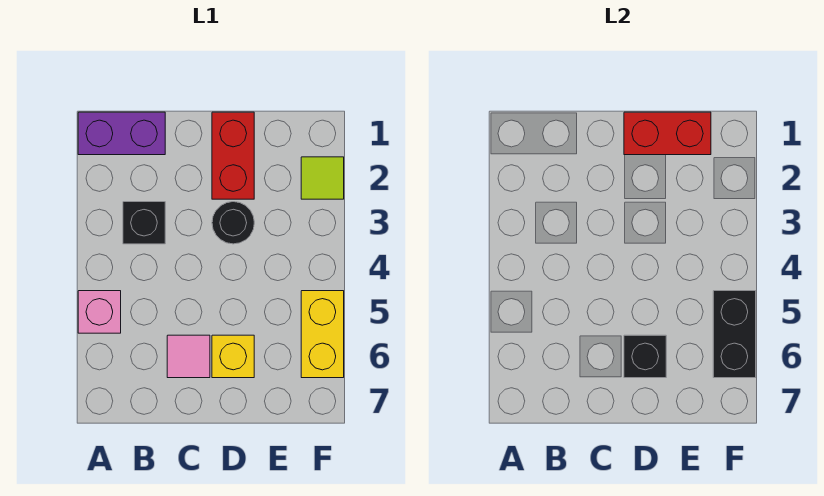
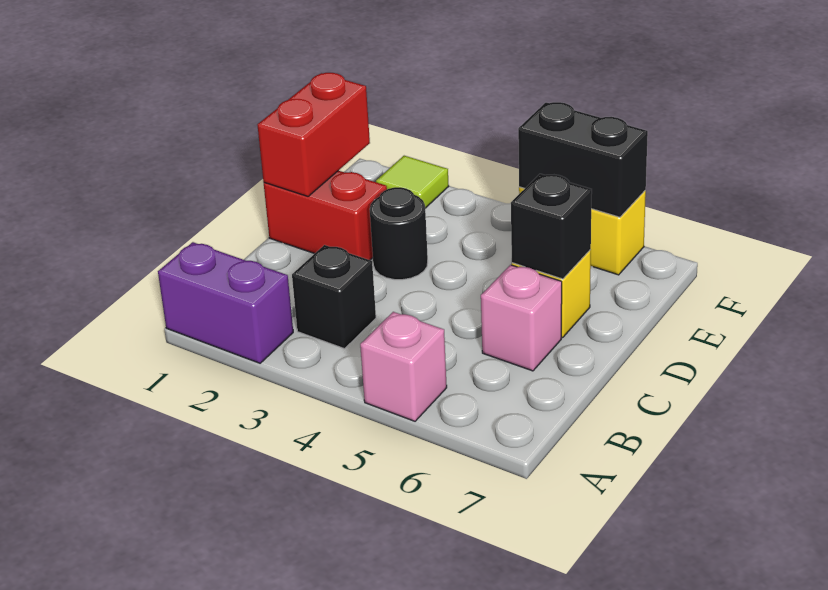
purple brick A1:B1 level 1 -> purple brick A1:A2 level 1
pink tile C6 level 1 -> pink brick C6 level 1

